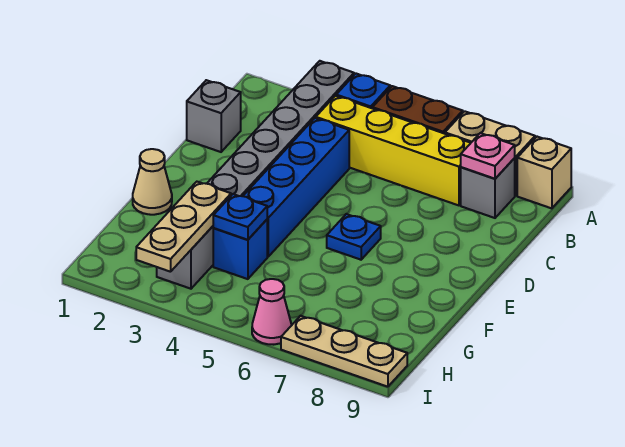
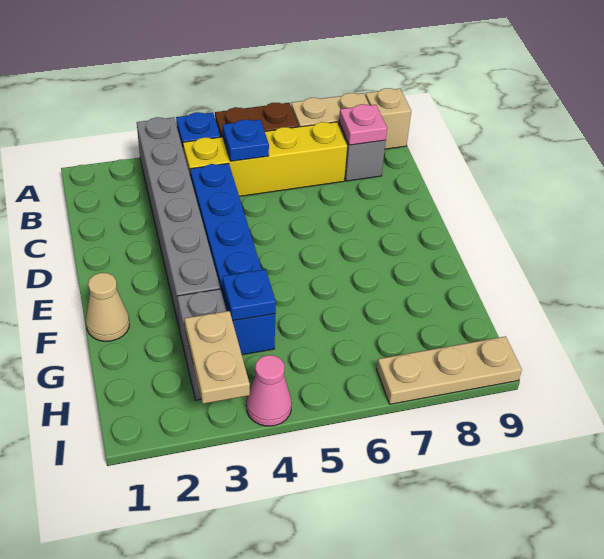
grey brick C1 level 1 -> none
blue plate E6 level 1 -> blue plate B5 level 2
tan plate G3:I3 level 2 -> tan plate H3:I3 level 2
pink cone I6 level 1 -> pink cone I4 level 1

